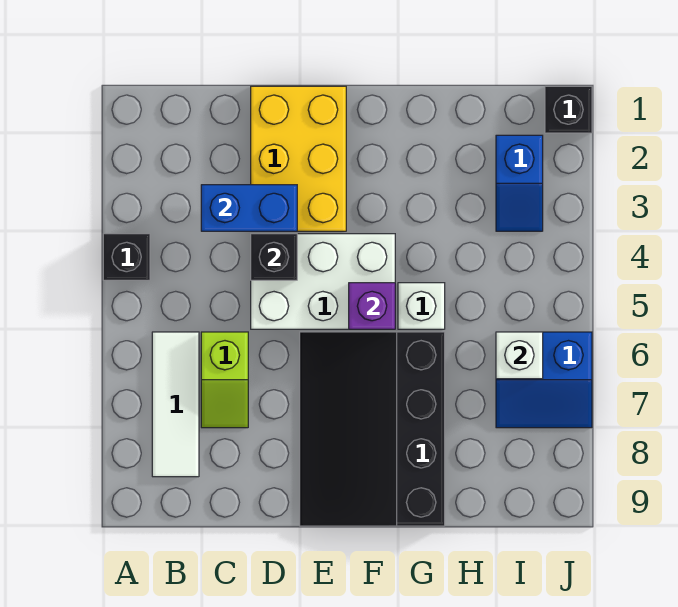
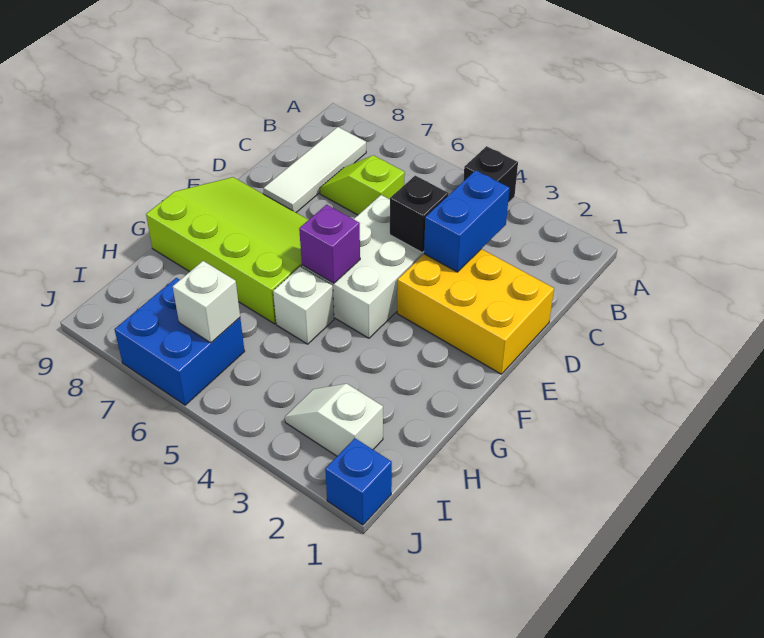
white tile B6:B8 level 1 -> white tile B8:D8 level 1
black slope E6:G9 level 1 top G -> lime slope E6:G9 level 1 top G
blue slope I2:I3 level 1 top 2 -> white slope I2:I3 level 1 top 2
blue slope I6:J7 level 1 top 6 -> blue brick I6:J7 level 1
black brick J1 level 1 -> blue brick J1 level 1

